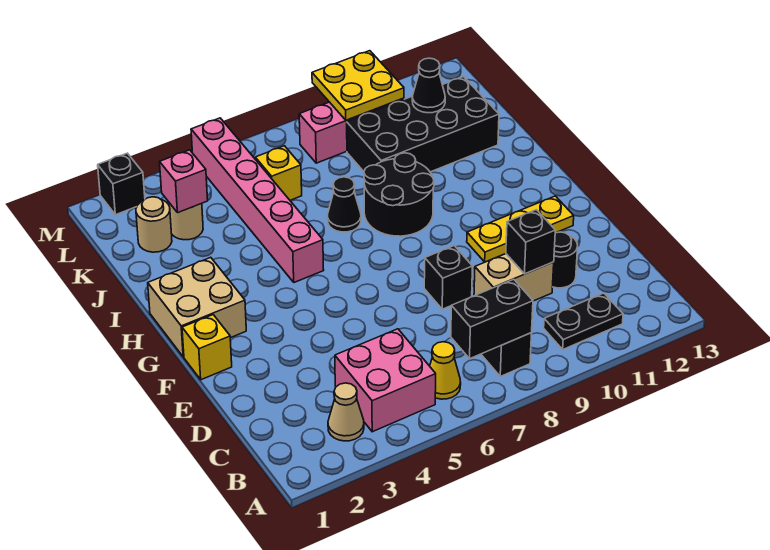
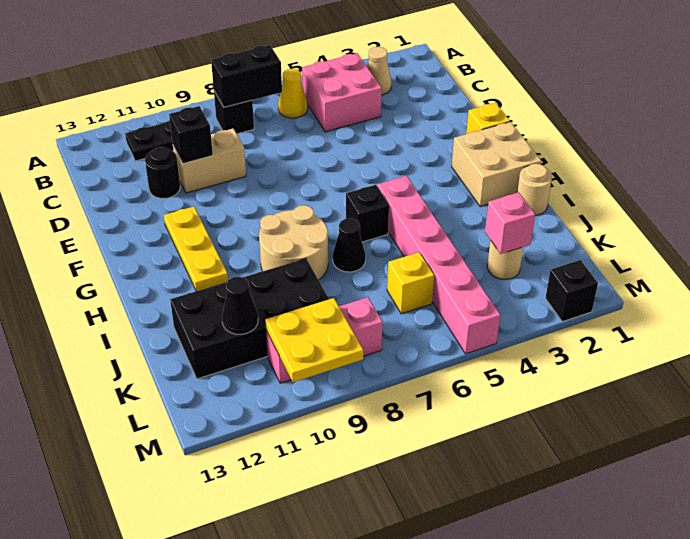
black brick E8 level 1 -> black brick H6 level 1
yellow plate F10:F12 level 1 -> yellow plate F11:H11 level 1
black round brick H8:I9 level 1 -> tan round brick H8:I9 level 1
tan round brick K2 level 1 -> tan round brick I1 level 1

